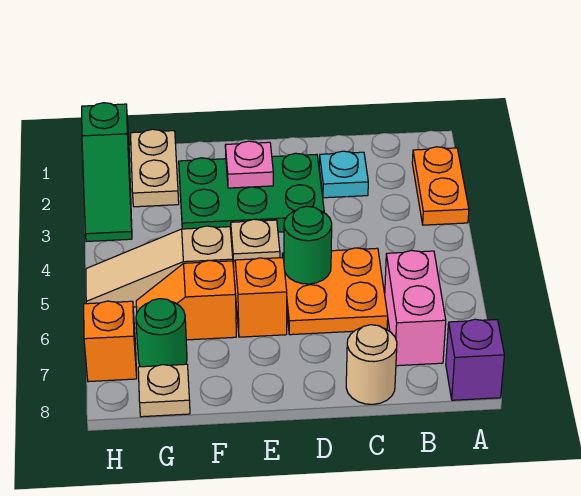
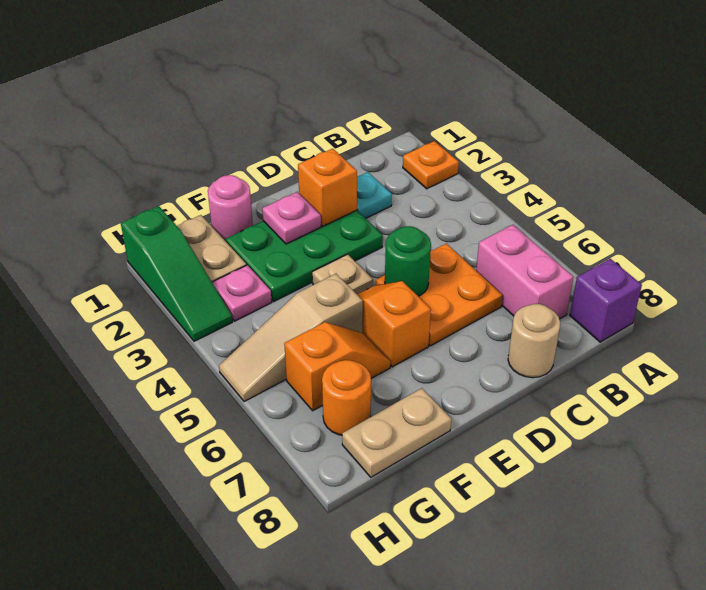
orange plate A2:A3 level 1 -> orange plate A2 level 1
none -> pink round brick F1 level 1
orange slope F6:G6 level 1 top F -> orange slope F6:G6 level 1 top G
none -> pink plate G3 level 1
green round brick G7 level 1 -> orange round brick G7 level 1
tan plate G8 level 1 -> tan plate F8:G8 level 1
orange brick H7 level 1 -> orange brick D2 level 2

